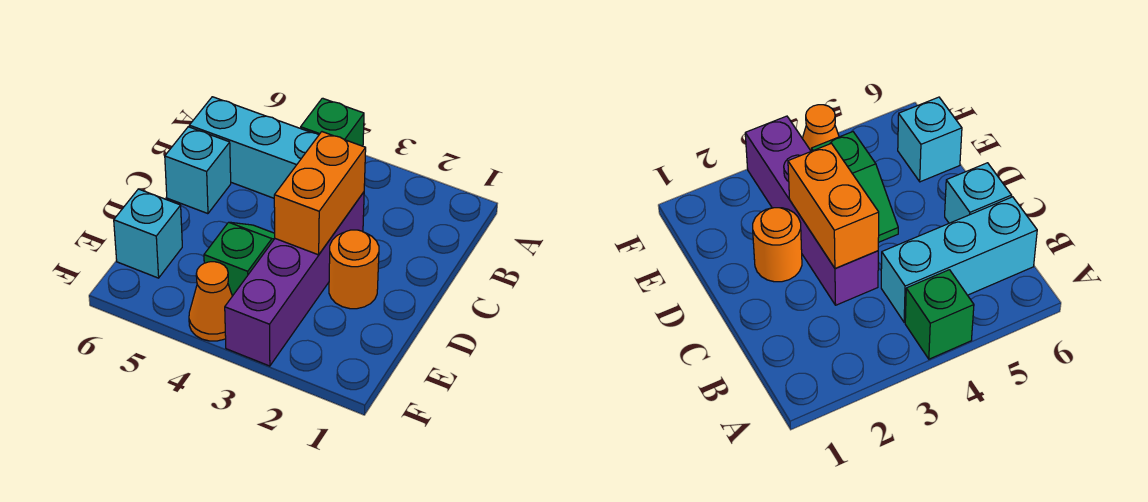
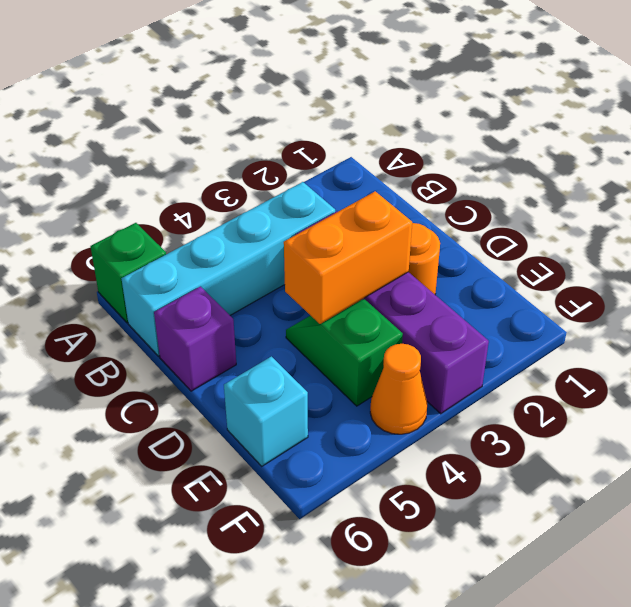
green brick A4 level 1 -> green brick A6 level 1
cyan brick B4:B6 level 1 -> cyan brick B3:B6 level 1
orange brick C3:D3 level 2 -> orange brick D3:D4 level 2
cyan brick C6 level 1 -> purple brick C6 level 1

